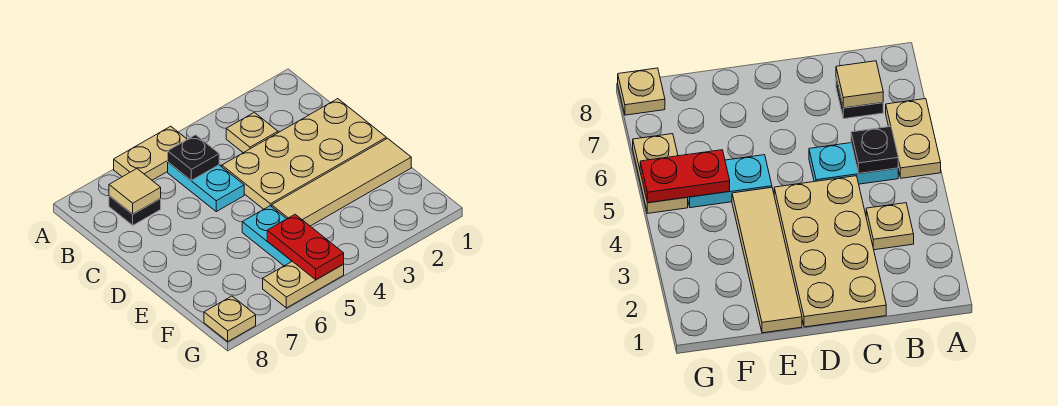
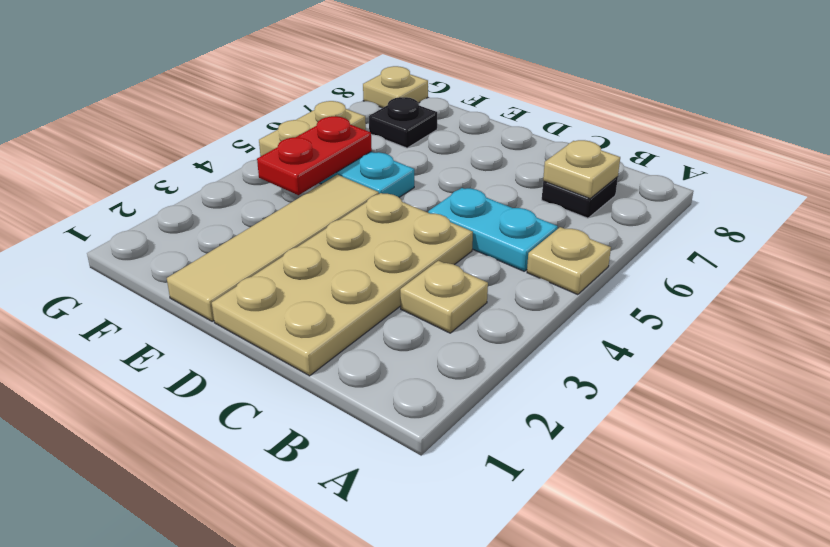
tan plate A5:A6 level 1 -> tan plate A5 level 1
black plate B5 level 2 -> black plate F7 level 1
tan tile B7 level 2 -> tan plate B7 level 2
red plate F5:G5 level 2 -> red plate F4:F5 level 2

